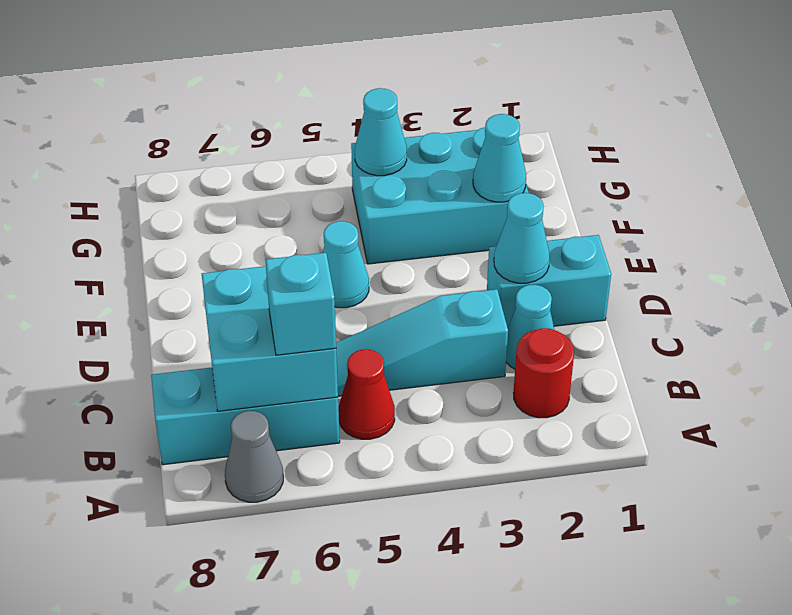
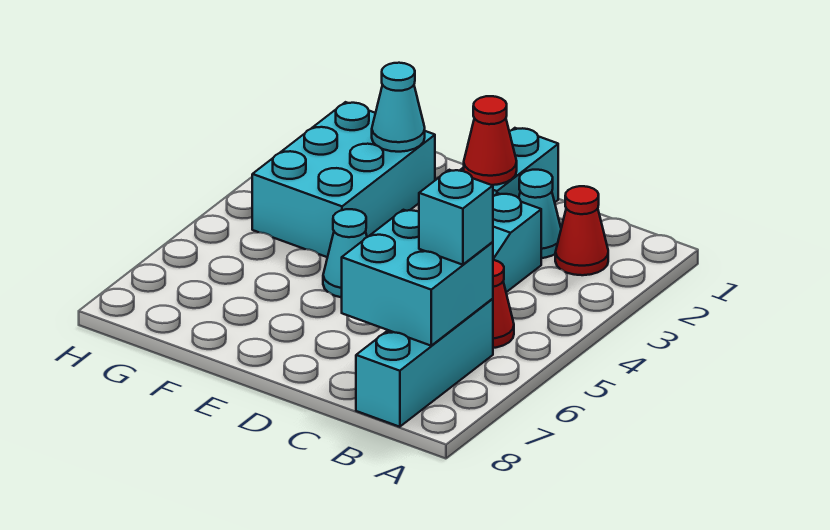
grey cone A7 level 1 -> none
red round brick B2 level 1 -> red cone B2 level 1
cyan cone D2 level 2 -> red cone D2 level 2
cyan cone G4 level 2 -> none

